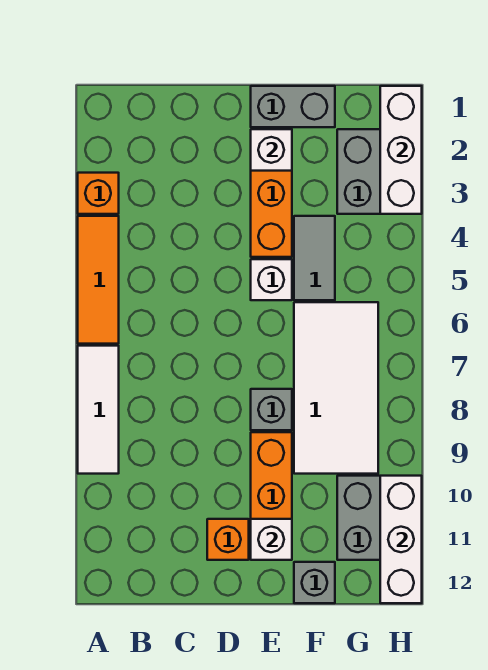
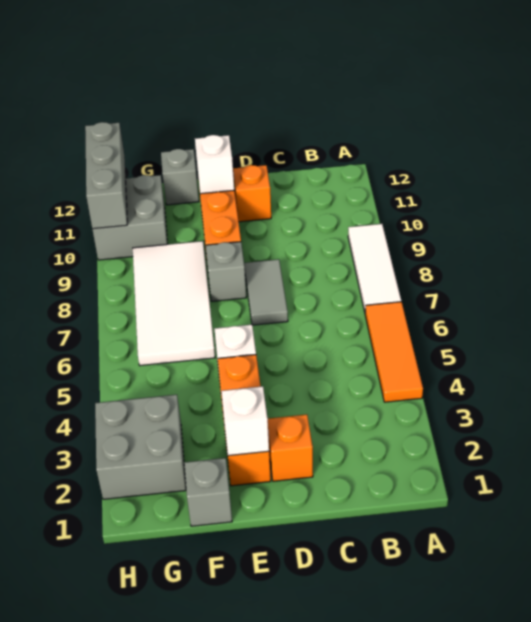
orange brick A3 level 1 -> orange brick D2 level 1
grey brick E1:F1 level 1 -> grey brick F1 level 1
grey tile F4:F5 level 1 -> grey tile D7:D8 level 1
white brick H1:H3 level 2 -> none
white brick H10:H12 level 2 -> grey brick H10:H12 level 2

